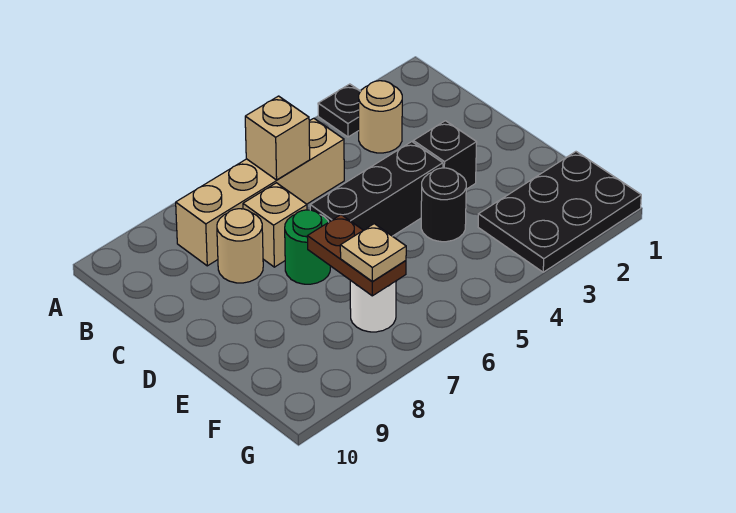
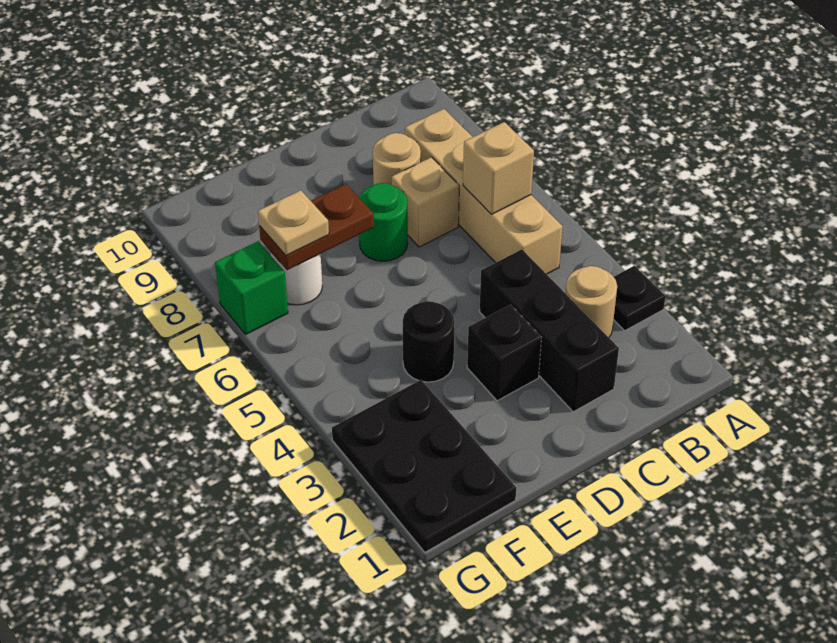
black brick D4:D6 level 1 -> black brick C2:C4 level 1
none -> green brick G7 level 1

